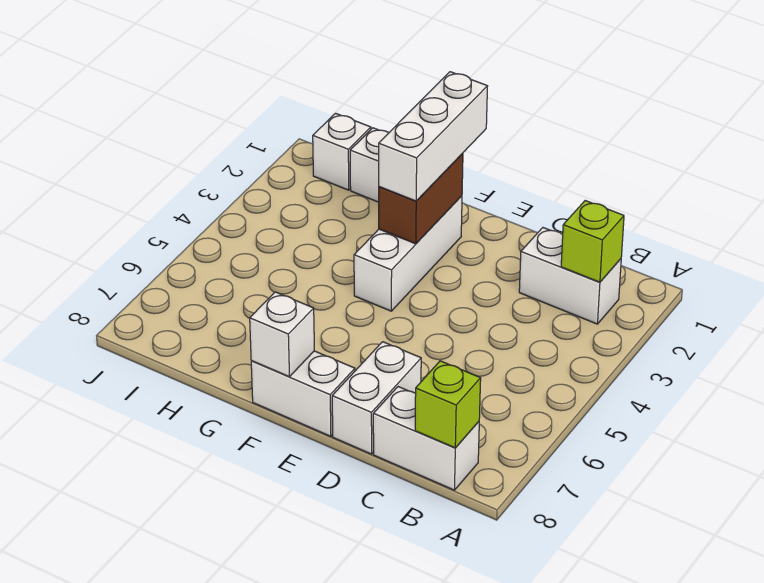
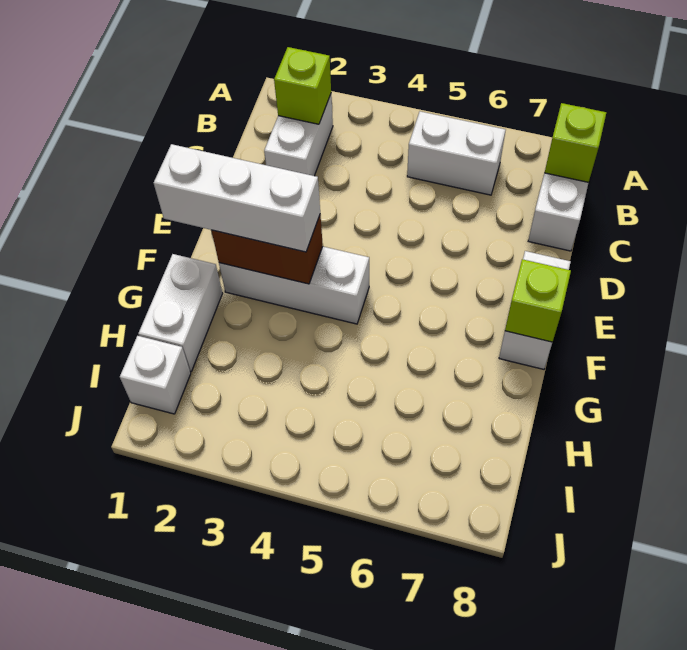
white brick D7:D8 level 1 -> white brick B5:B6 level 1
white brick F8 level 2 -> lime brick F8 level 2

